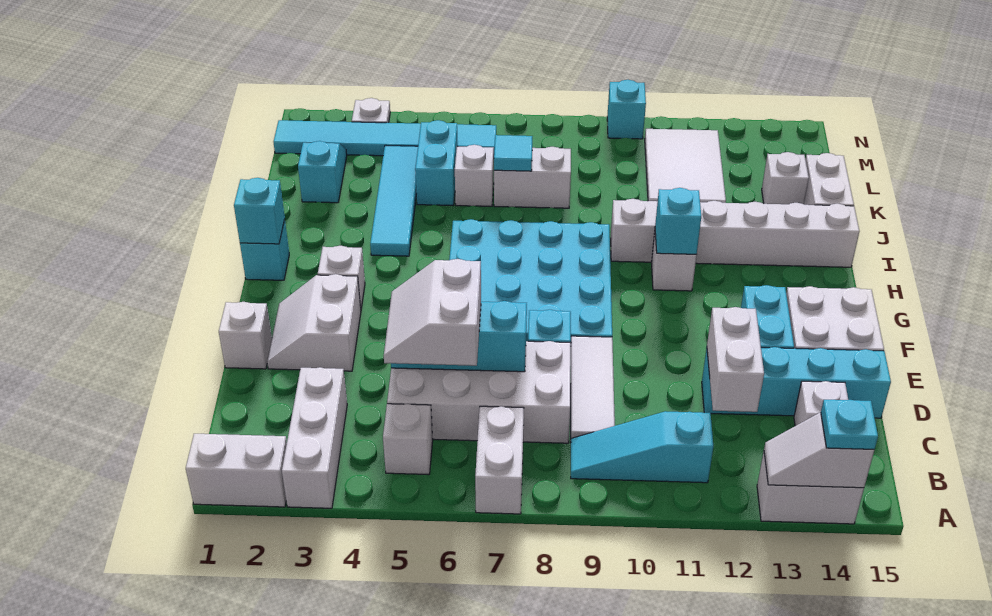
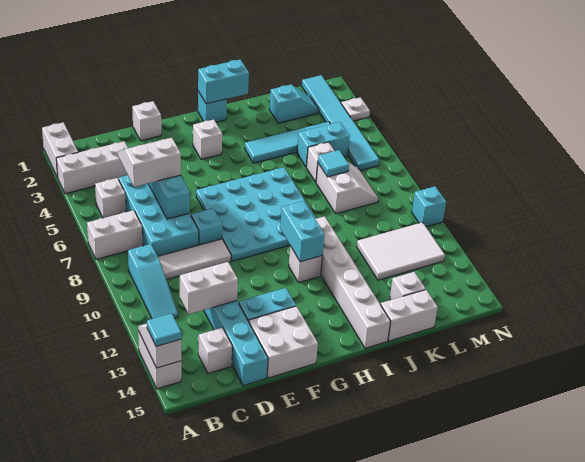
cyan plate A14 level 3 -> cyan tile A14 level 3
cyan slope B9:B11 level 1 top 11 -> cyan slope B9:B11 level 1 top 9
white brick C5:D8 level 1 -> cyan brick C5:D8 level 1
white slope E2:F3 level 1 top 3 -> none
cyan brick H1 level 2 -> cyan brick H1:I1 level 2
cyan brick H11 level 2 -> cyan brick H10:H11 level 2

